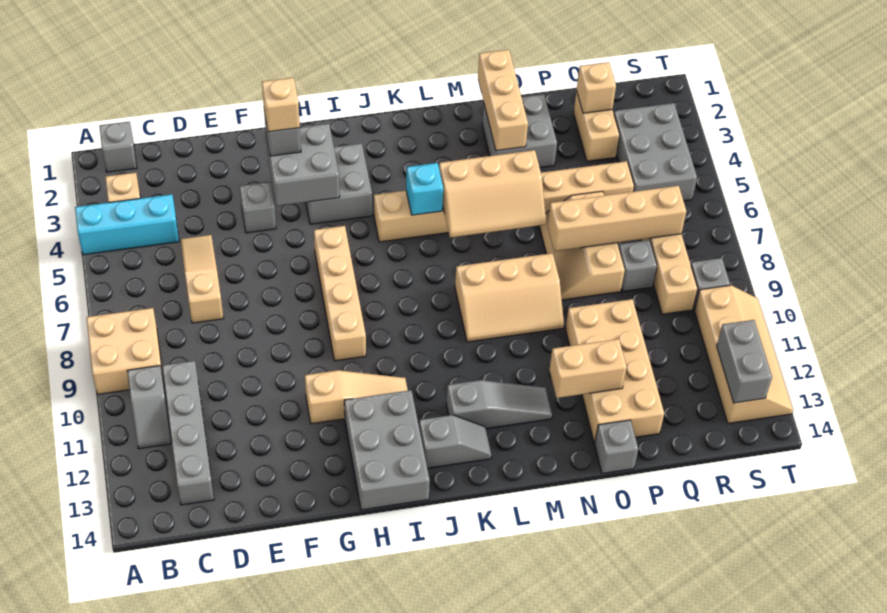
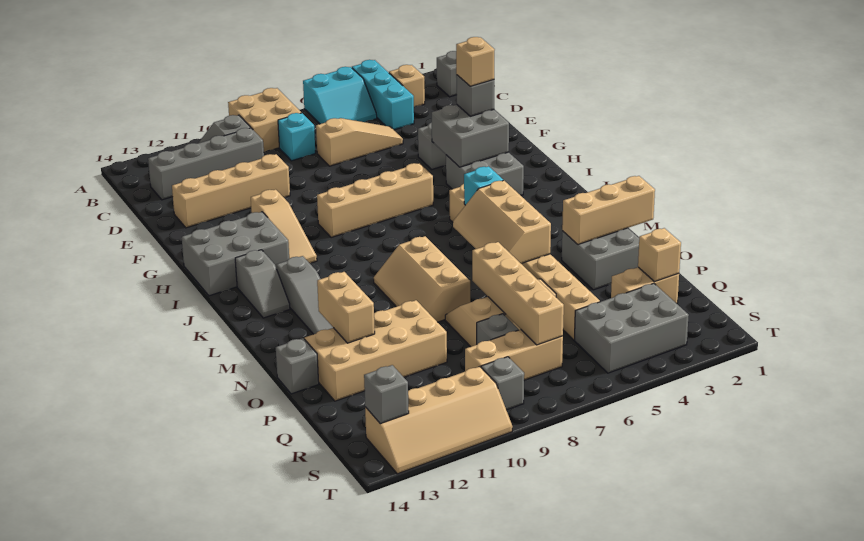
none -> cyan slope A5:B6 level 1 top A
none -> cyan brick C8 level 1
none -> tan brick E10:E13 level 1
grey brick S12:S13 level 2 -> grey brick S13 level 2

